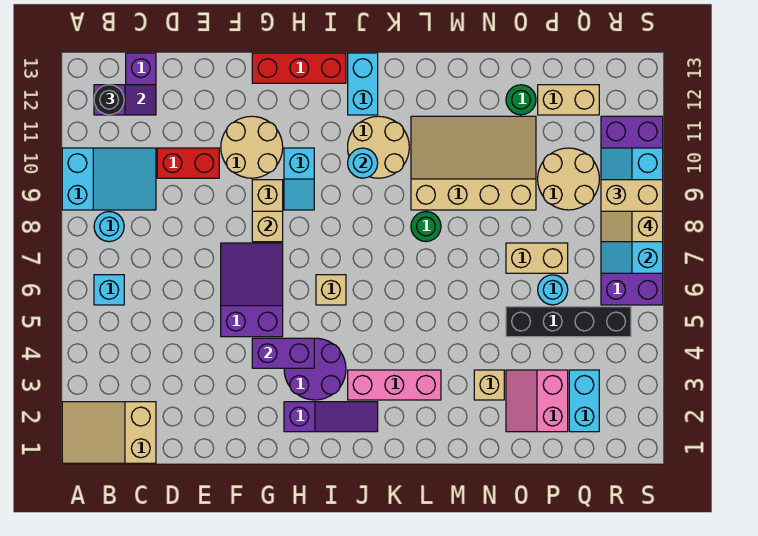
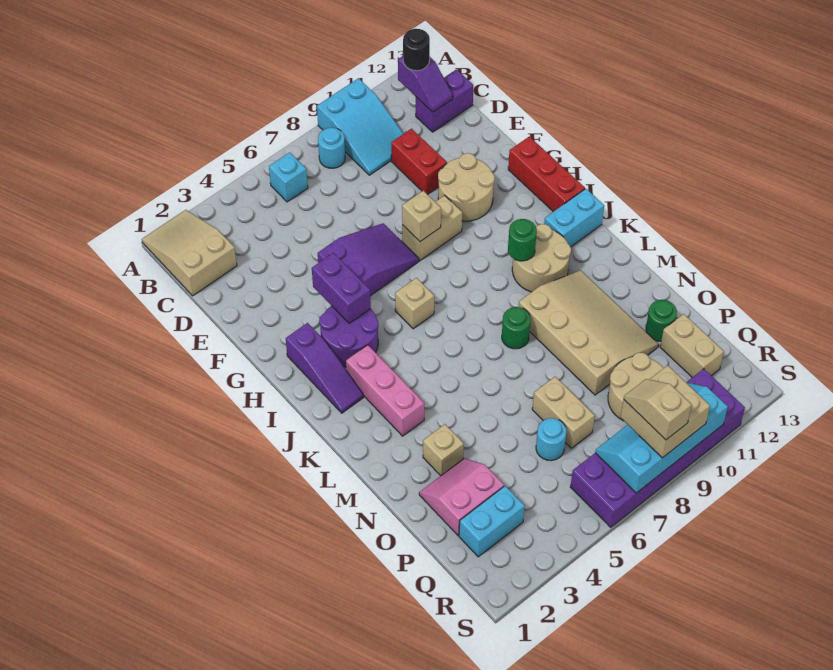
cyan slope H9:H10 level 1 top 10 -> none
cyan round brick J10 level 2 -> green round brick J10 level 2
black brick O5:R5 level 1 -> none

